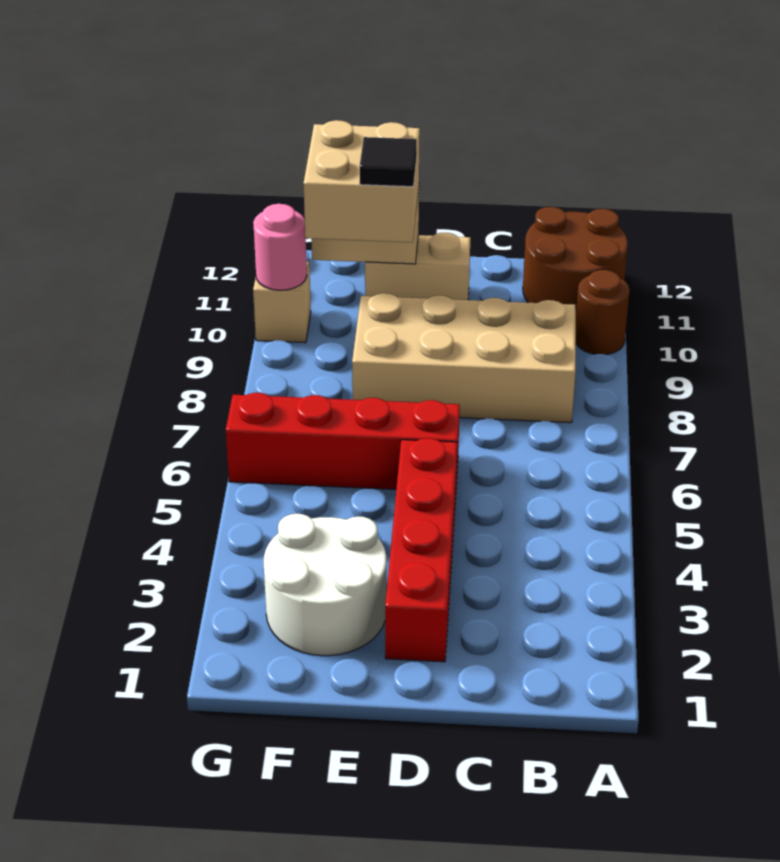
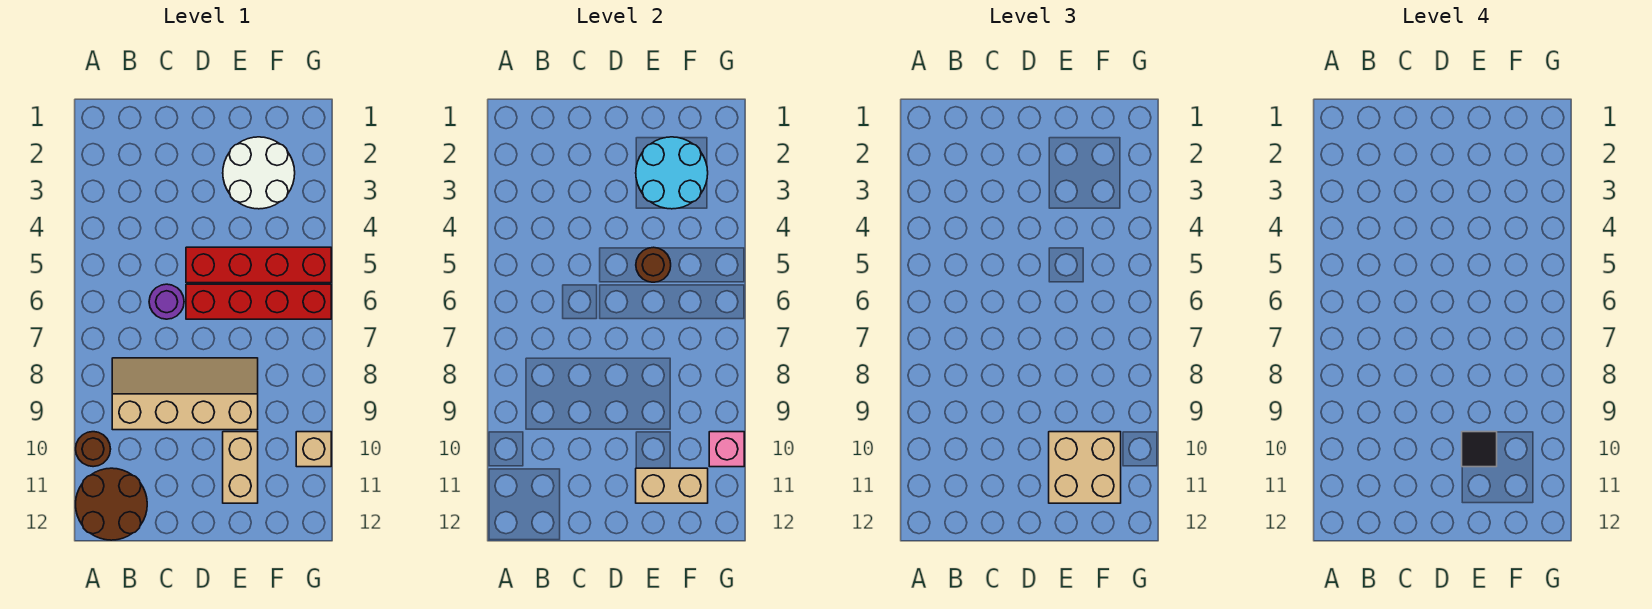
tan brick B8:E9 level 1 -> tan slope B8:E9 level 1 top 9
none -> purple round brick C6 level 1
red brick D2:D5 level 1 -> red brick D5:G5 level 1
tan brick D11:E11 level 1 -> tan brick E10:E11 level 1
none -> cyan round brick E2:F3 level 2
none -> brown round brick E5 level 2
pink round brick G10 level 2 -> pink brick G10 level 2

